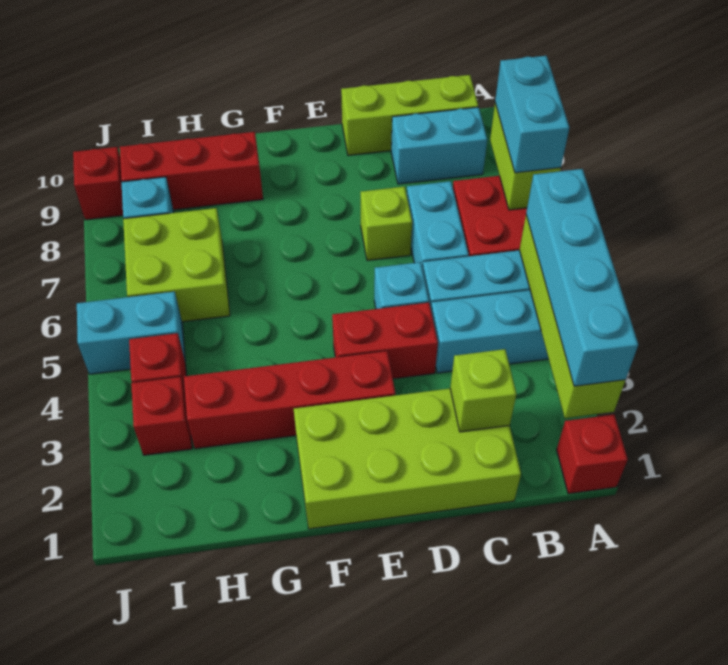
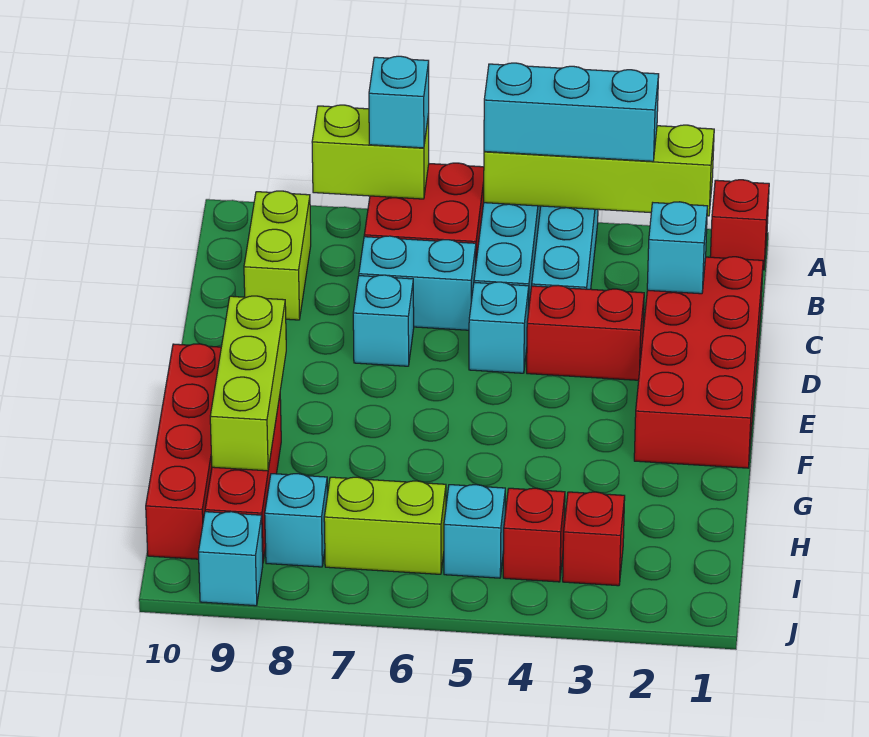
cyan brick A2:A5 level 3 -> cyan brick A3:A5 level 3
cyan brick A7:A8 level 3 -> cyan brick A7 level 3
cyan brick B9:C9 level 1 -> lime brick B9:C9 level 1
lime brick B10:D10 level 1 -> lime brick F9:H9 level 2
lime brick C1:F2 level 1 -> red brick C1:F2 level 1
lime brick C2 level 2 -> cyan brick C2 level 2
red brick D4:E4 level 1 -> red brick D3:D4 level 1
lime brick D7 level 1 -> cyan brick D7 level 1
red brick E3:H3 level 1 -> red brick F10:I10 level 1
lime brick H6:I7 level 1 -> lime brick I6:I7 level 1
cyan brick I5:J5 level 1 -> cyan brick I5 level 1
red brick J9 level 1 -> cyan brick J9 level 1

